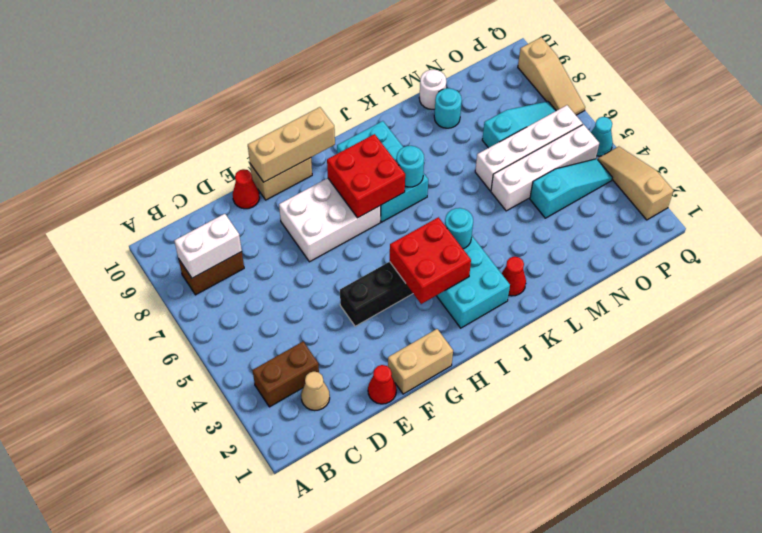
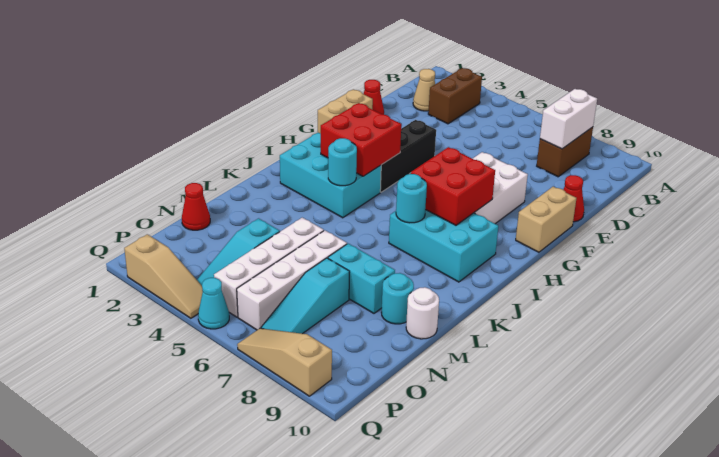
tan brick F10:H10 level 2 -> none
red cone K2 level 1 -> red cone N1 level 1
none -> cyan brick M7:M8 level 1

